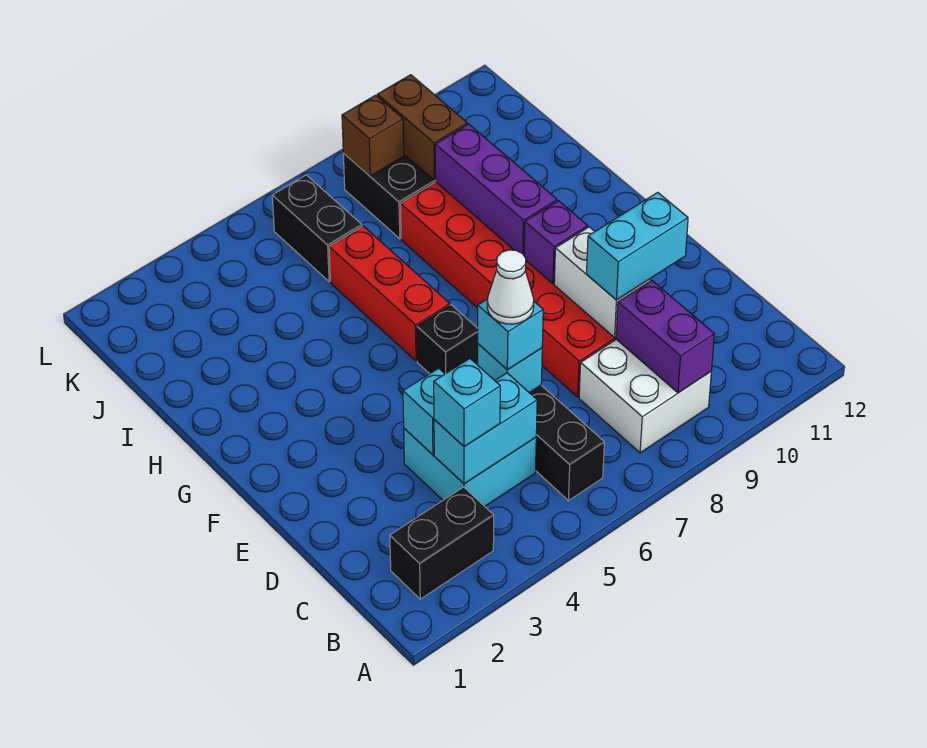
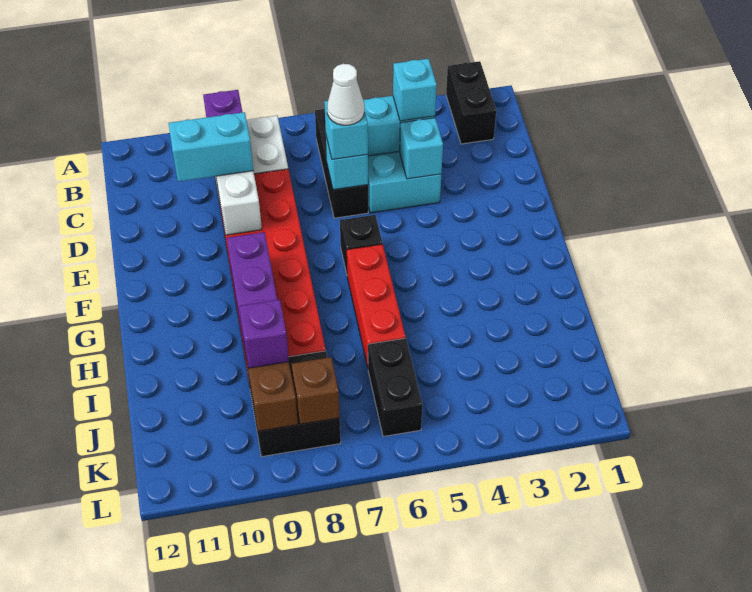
black brick B2:B3 level 1 -> black brick A2:B2 level 1
purple brick F9 level 2 -> purple brick J9 level 3

